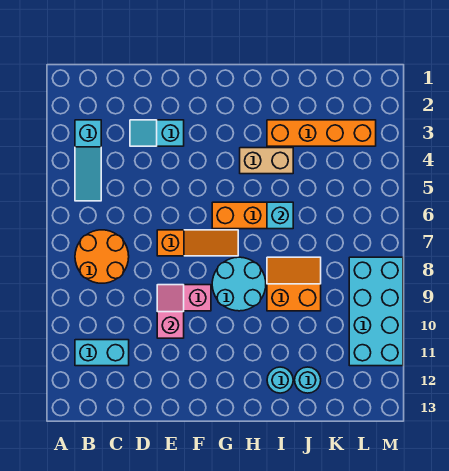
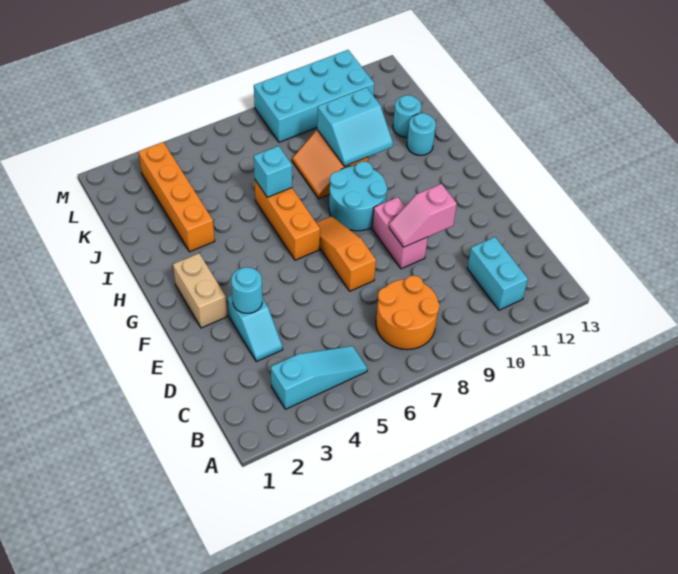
none -> cyan round brick E3 level 2
tan brick H4:I4 level 1 -> tan brick F2:G2 level 1
none -> cyan slope I9:J10 level 2 top J

